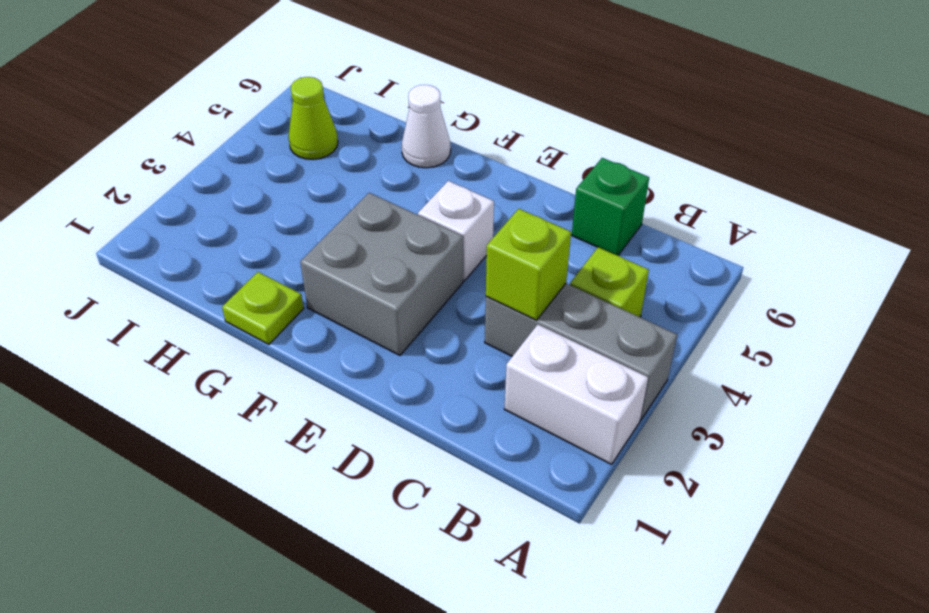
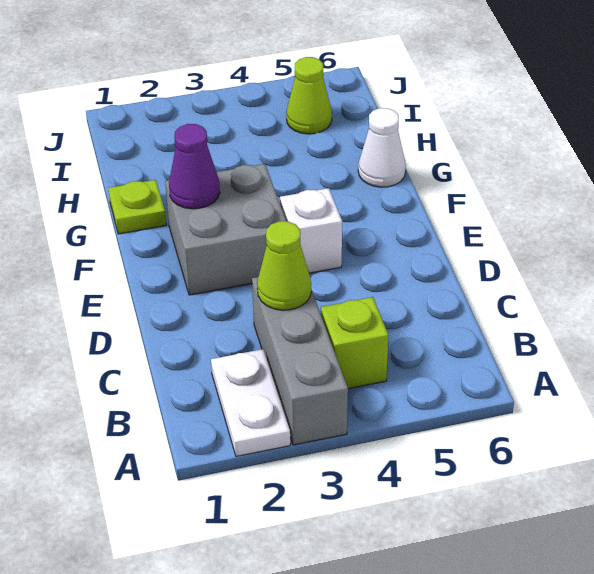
white brick A2:B2 level 1 -> white plate A2:B2 level 1
lime brick C3 level 2 -> lime cone C3 level 2
green brick C6 level 1 -> none
none -> purple cone F2 level 2

